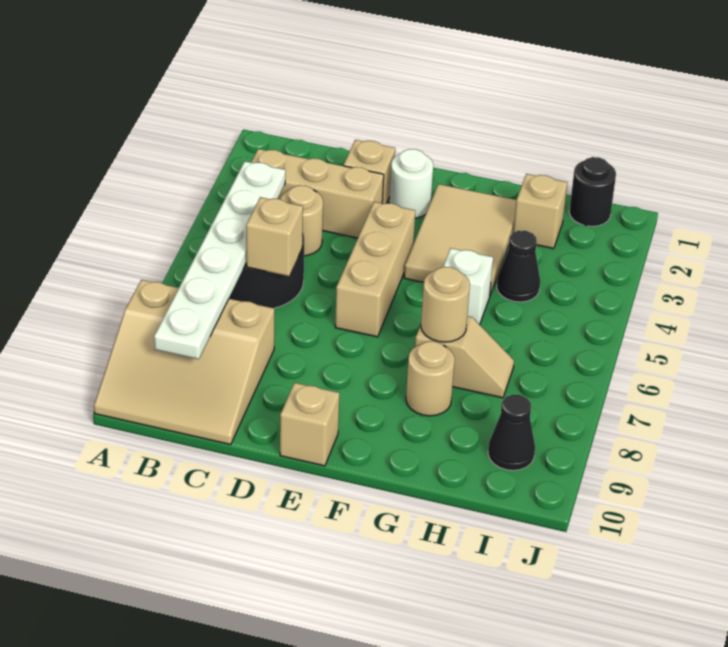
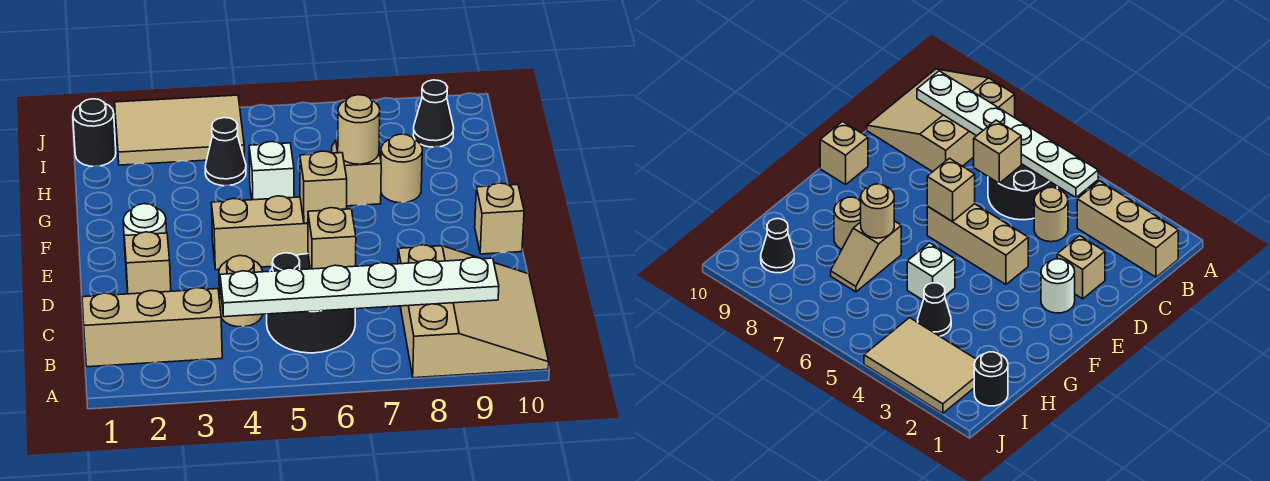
tan brick B3:D3 level 1 -> tan brick B1:B3 level 1
tan tile F2:G4 level 1 -> tan tile I2:J4 level 1
tan brick H2 level 1 -> tan brick E6 level 2

